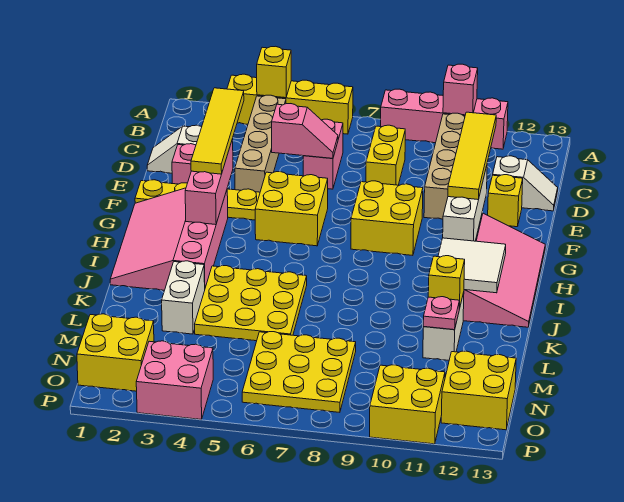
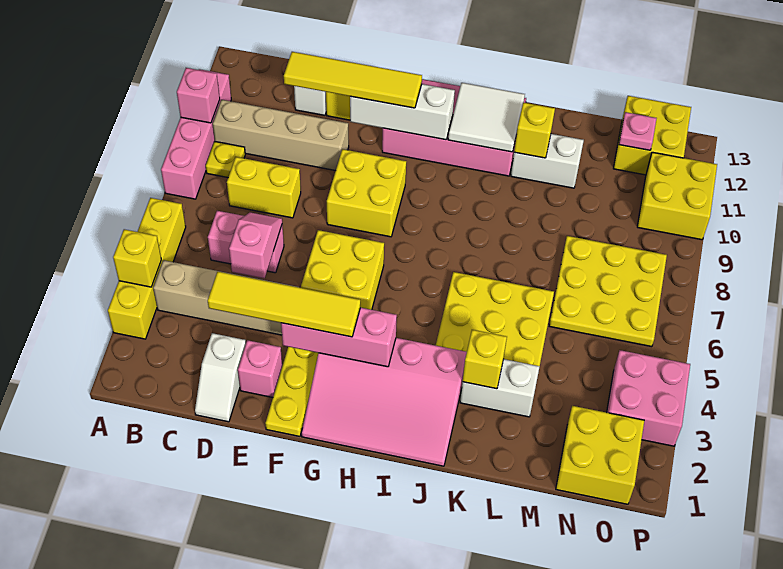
none -> yellow plate B9 level 1
none -> yellow brick K3 level 2
pink plate L11 level 2 -> pink plate N12 level 2

